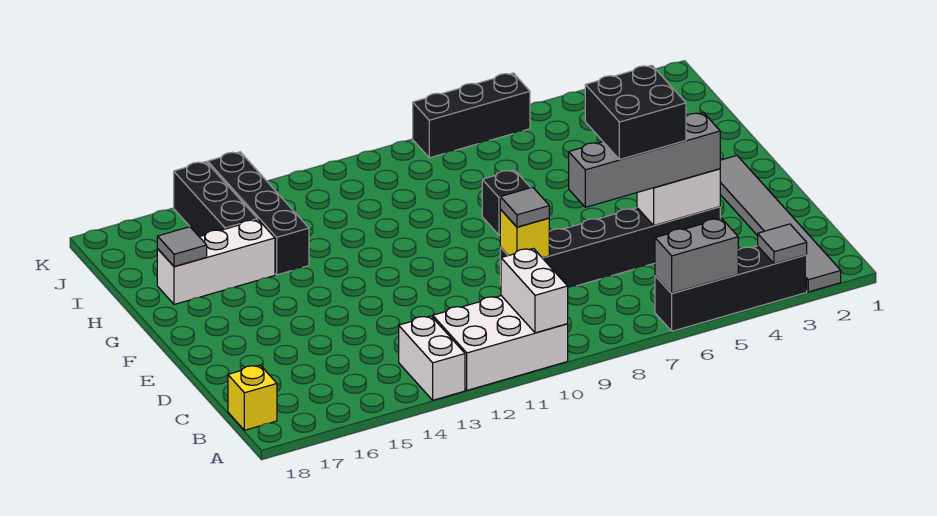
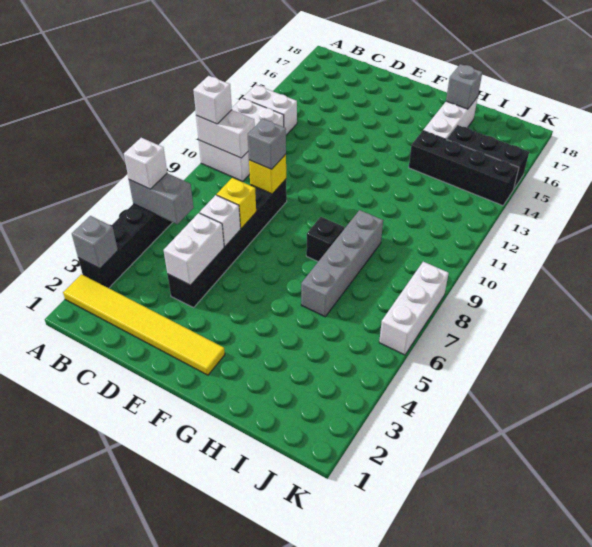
grey tile A2:F2 level 1 -> yellow tile A2:F2 level 1
grey tile A3 level 2 -> grey brick A3 level 2
grey brick A5:A6 level 2 -> grey brick A6:B6 level 2
none -> white brick A6 level 3
none -> white brick A10 level 3
yellow brick B18 level 1 -> yellow brick D7 level 2
grey brick D4:D7 level 3 -> grey brick H6:H9 level 1
black brick D5:E6 level 4 -> none
none -> white brick D6 level 2
grey tile D9 level 3 -> grey brick D9 level 3
grey tile H17 level 2 -> grey brick H17 level 2
black brick K6:K8 level 1 -> white brick K6:K8 level 1

